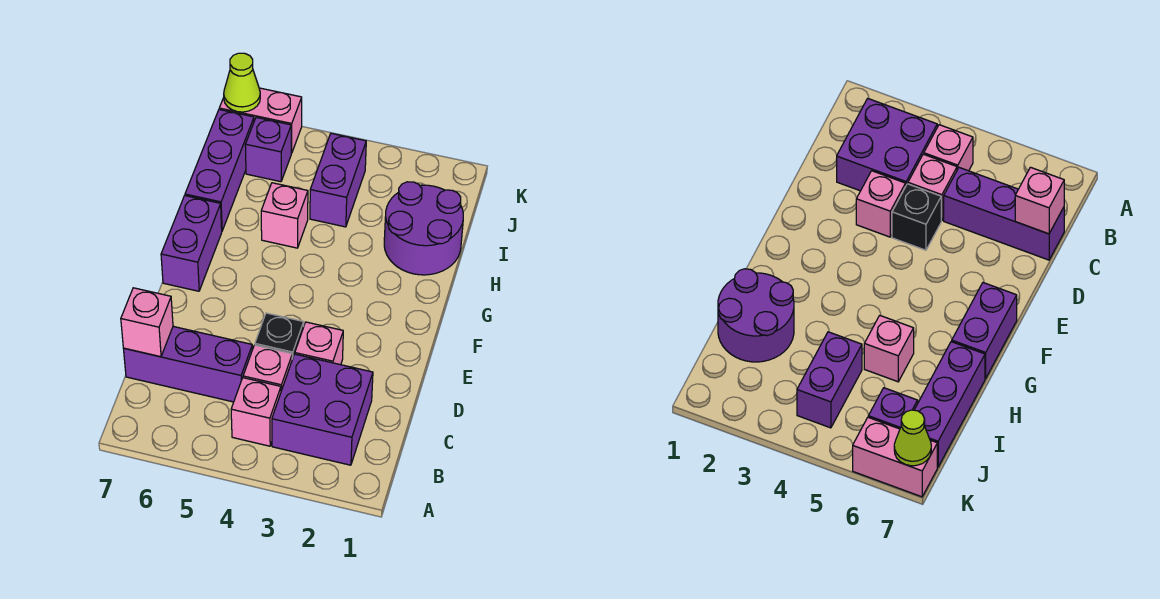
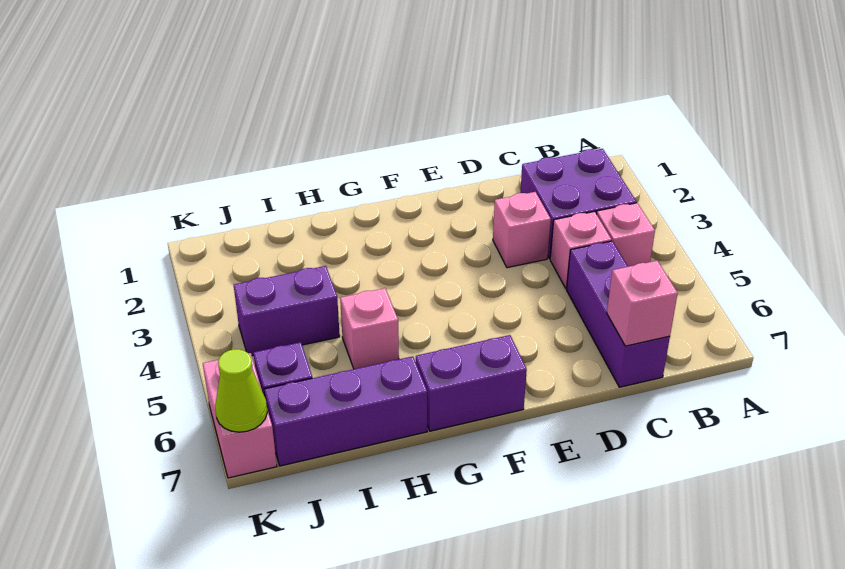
black brick D4 level 1 -> none
purple round brick H1:I2 level 1 -> none

